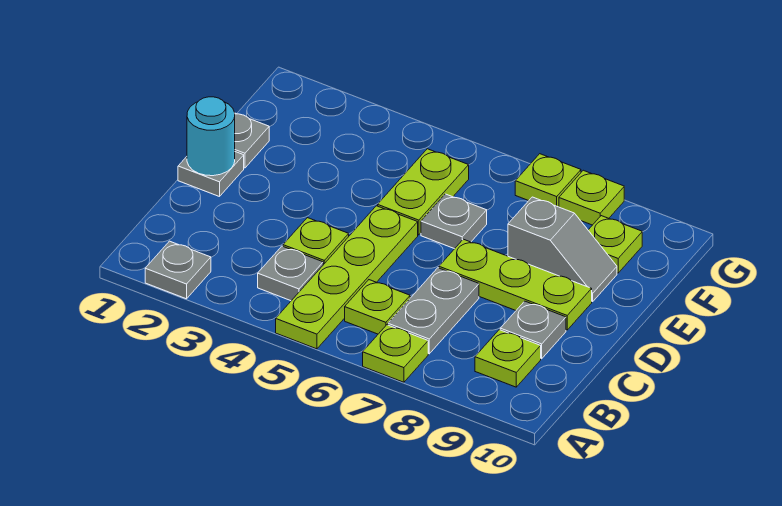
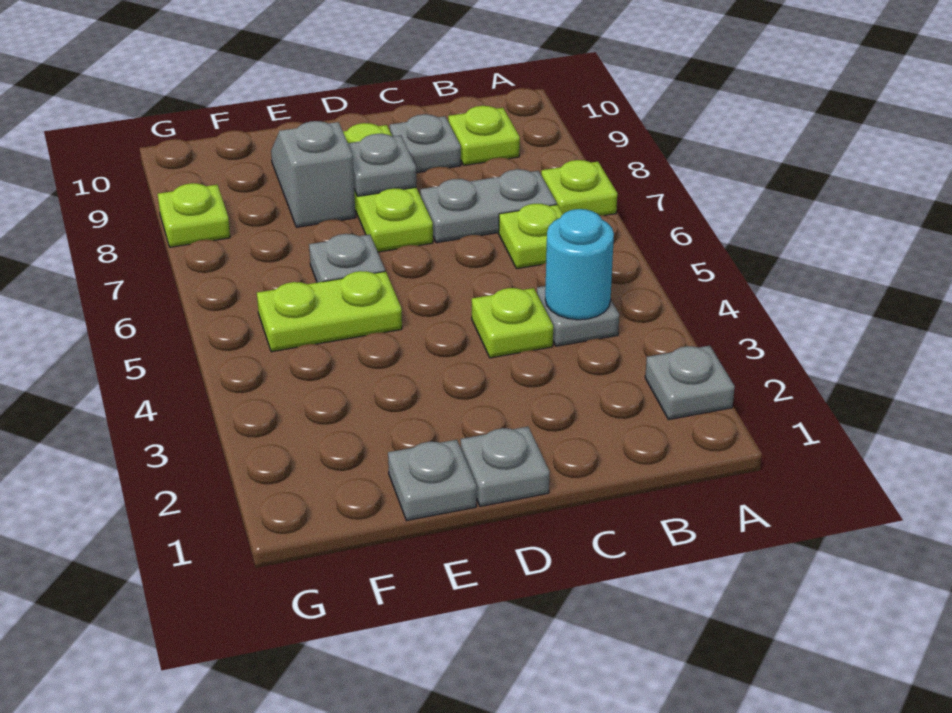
lime plate A5:D5 level 1 -> none
cyan round brick D1 level 2 -> cyan round brick B4 level 2
none -> grey plate D8 level 2
lime plate F9 level 1 -> none
lime plate G7 level 1 -> none

